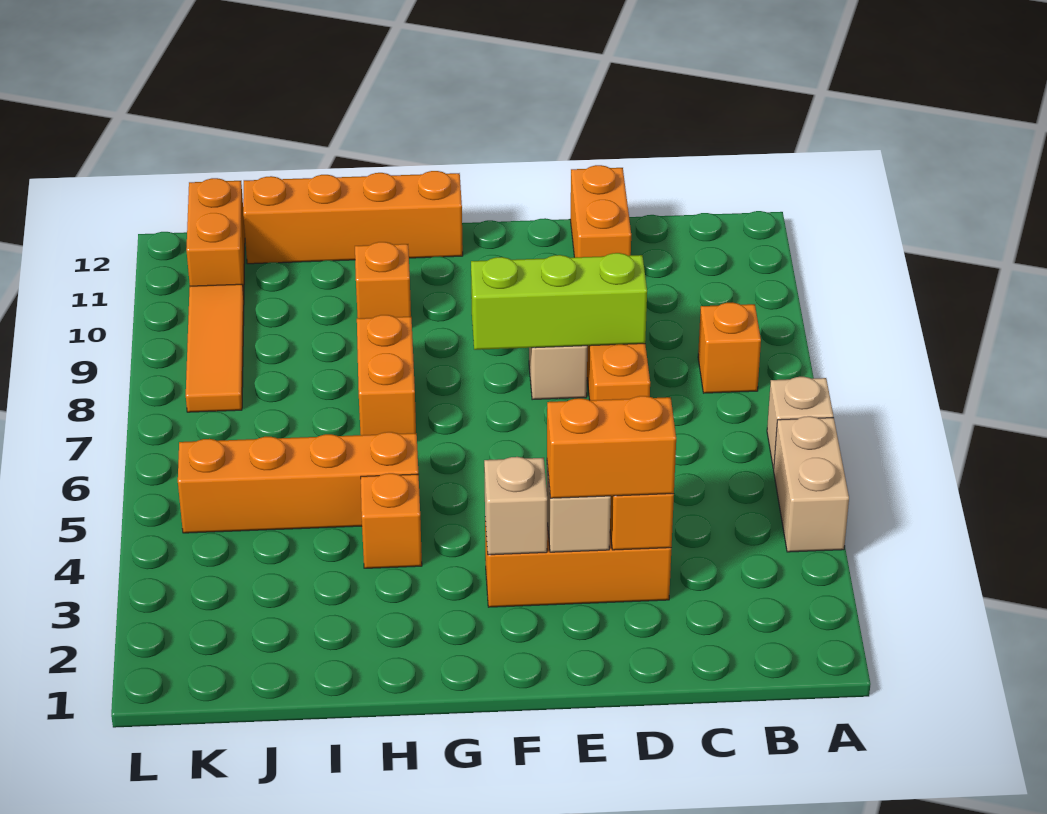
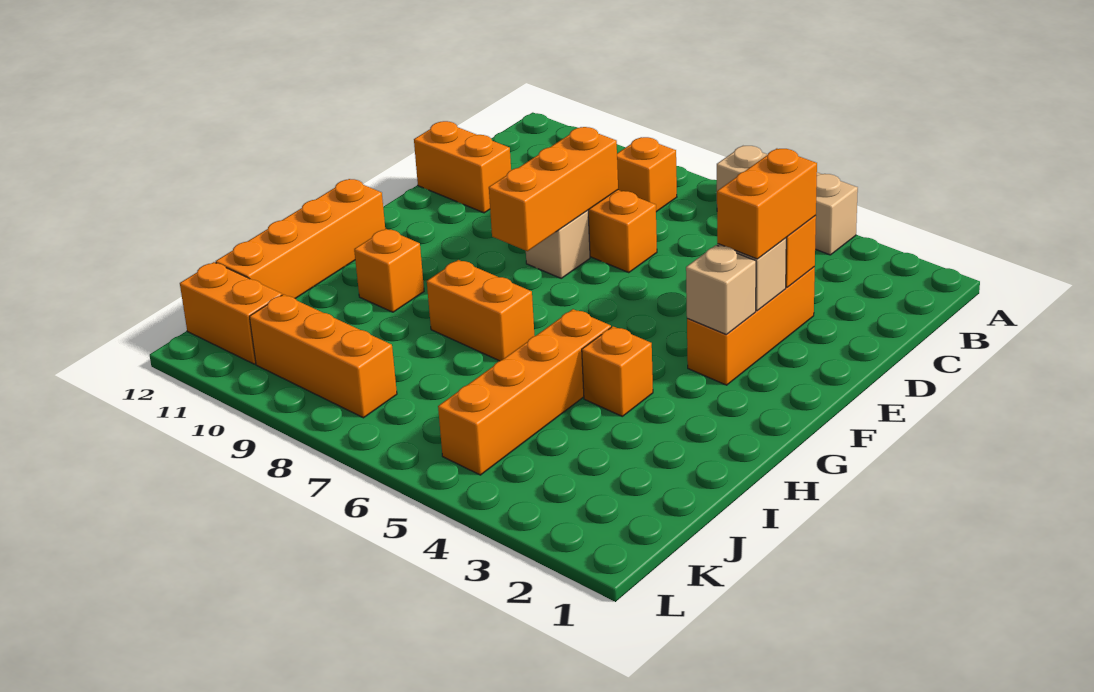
lime brick D8:F8 level 2 -> orange brick D8:F8 level 2
orange tile K8:K10 level 1 -> orange brick K8:K10 level 1

